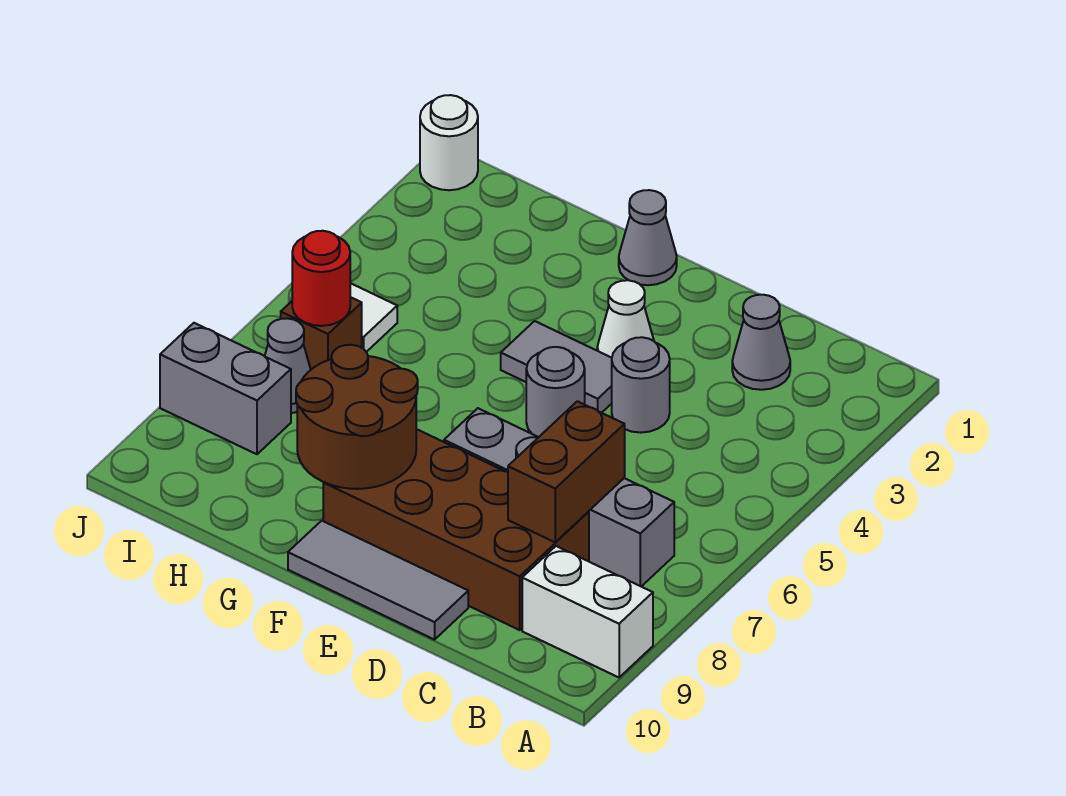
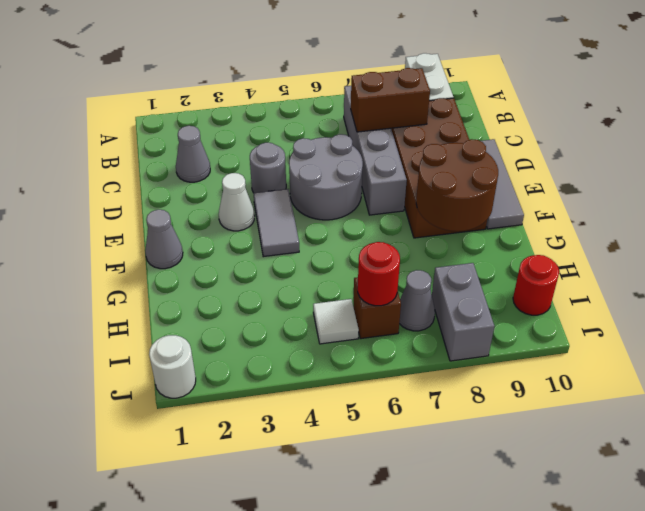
grey round brick E5 level 1 -> grey round brick D5:E6 level 1
none -> red round brick I10 level 1

